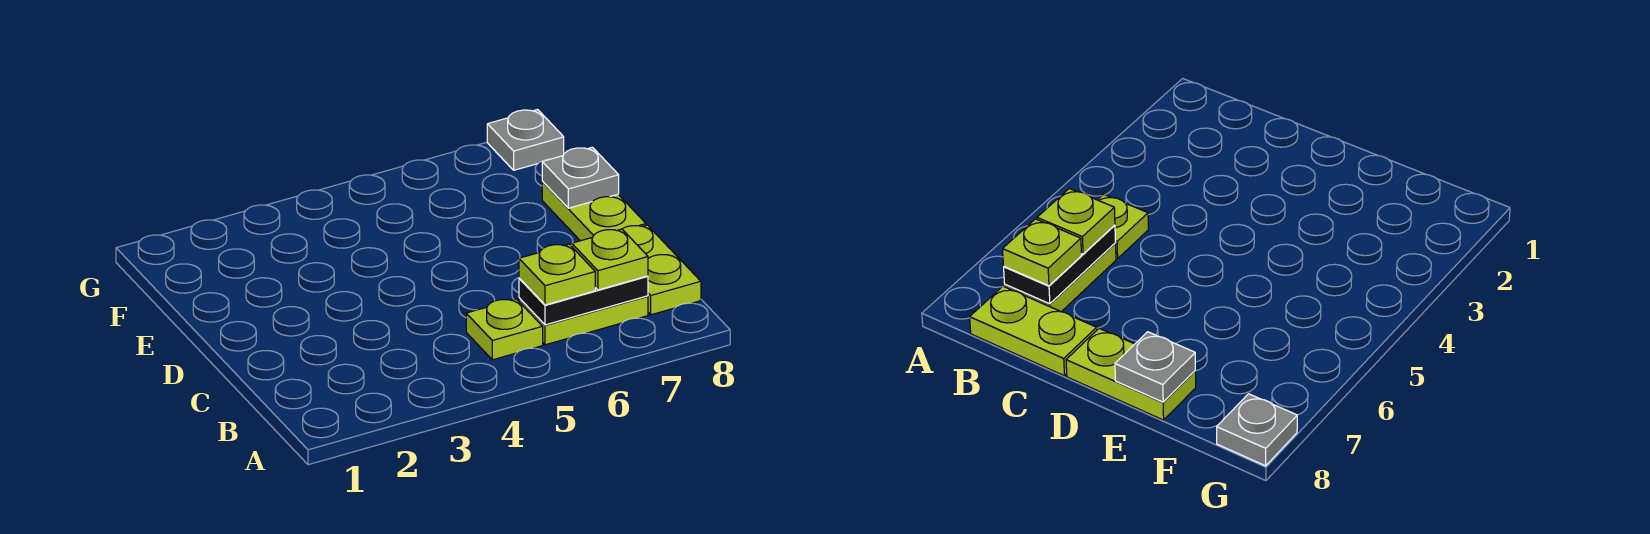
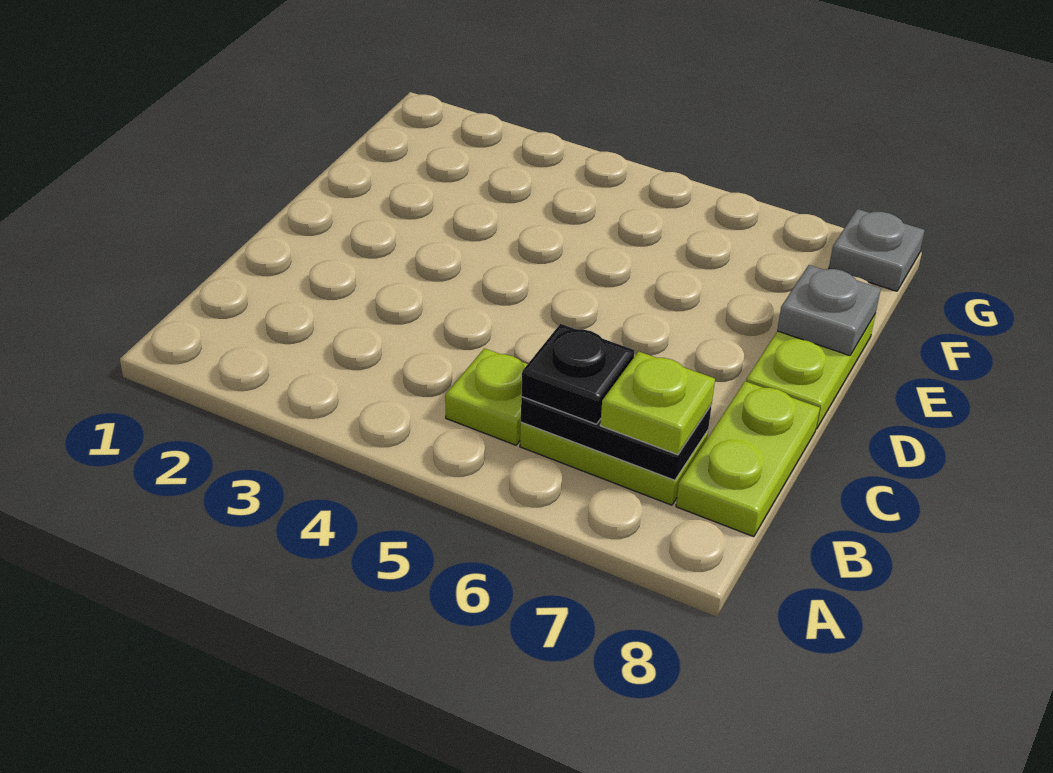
lime plate B6 level 3 -> black plate B6 level 3

